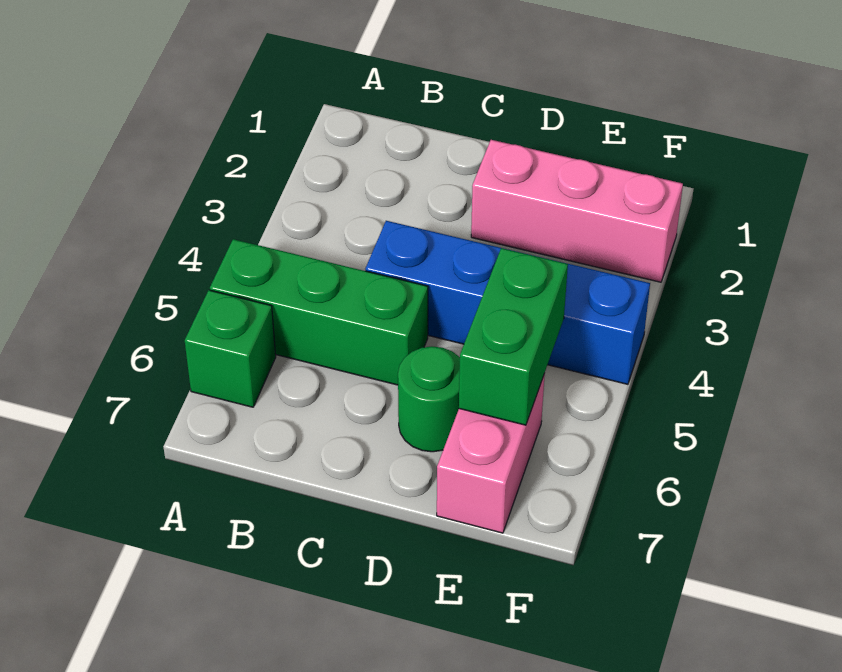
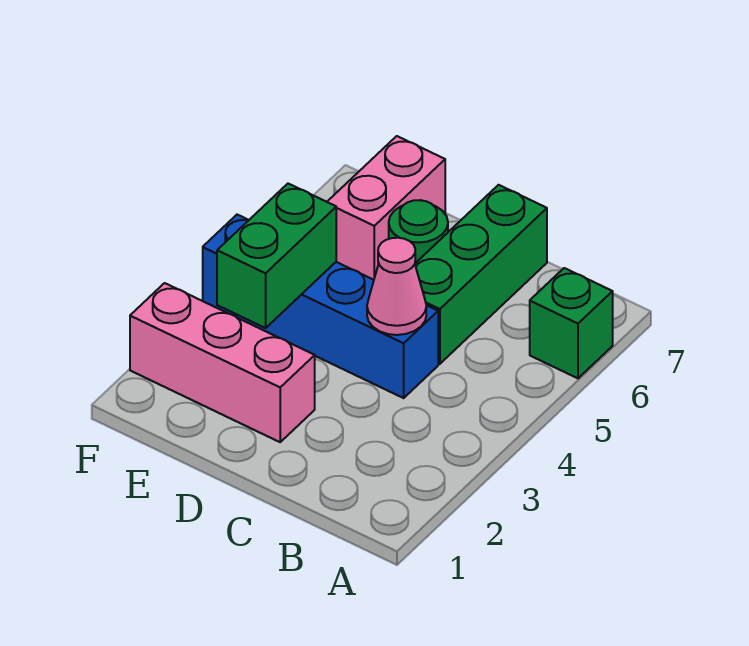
green brick A5:C5 level 1 -> green brick C5:C7 level 1
none -> pink cone C4 level 2
green brick E5:E6 level 2 -> green brick E3:E4 level 2

